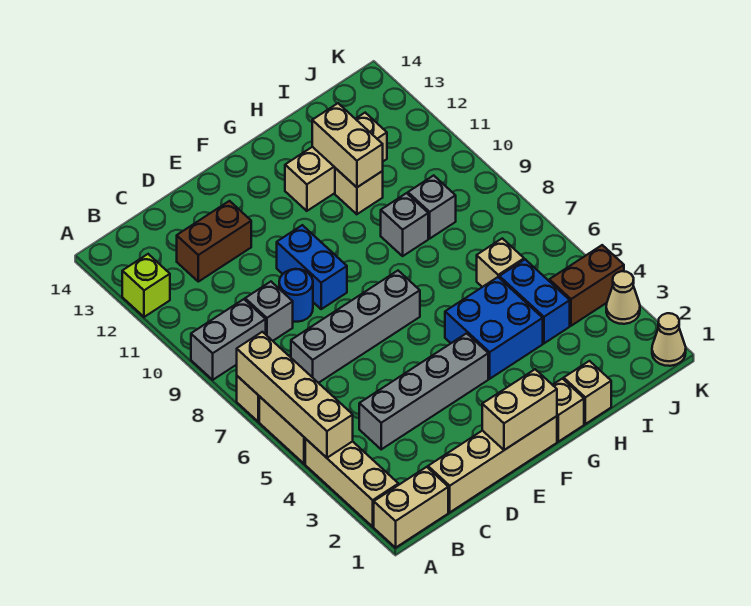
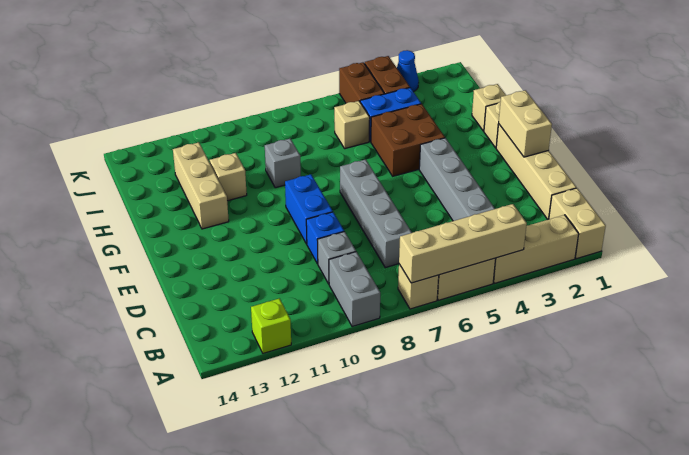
brown brick C12:D12 level 1 -> brown brick J5:K5 level 1
blue round brick D9 level 1 -> blue brick D9 level 1
blue brick E9:E10 level 1 -> blue brick E9:F9 level 1
blue brick G4:H5 level 1 -> brown brick G4:H5 level 1
tan brick H11:H12 level 2 -> none
grey brick I9 level 1 -> none
tan cone K1 level 1 -> none
tan cone K3 level 1 -> blue cone K3 level 1

